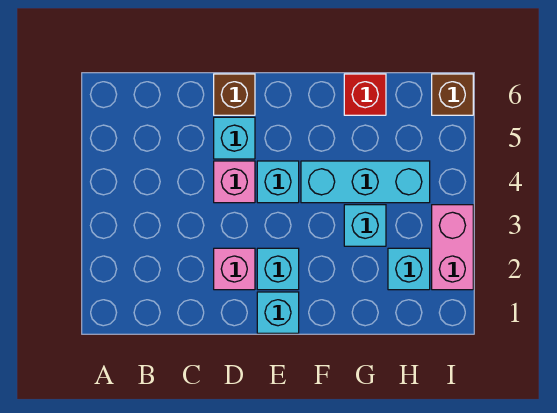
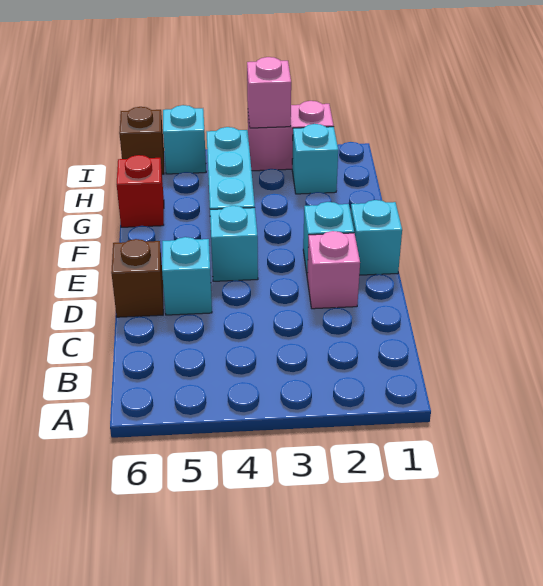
pink brick D4 level 1 -> pink brick I3 level 2
cyan brick G3 level 1 -> cyan brick I5 level 1

